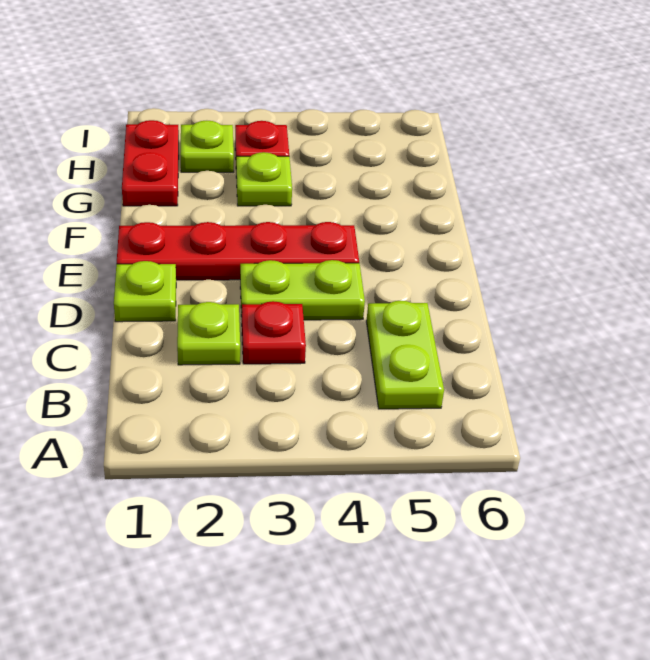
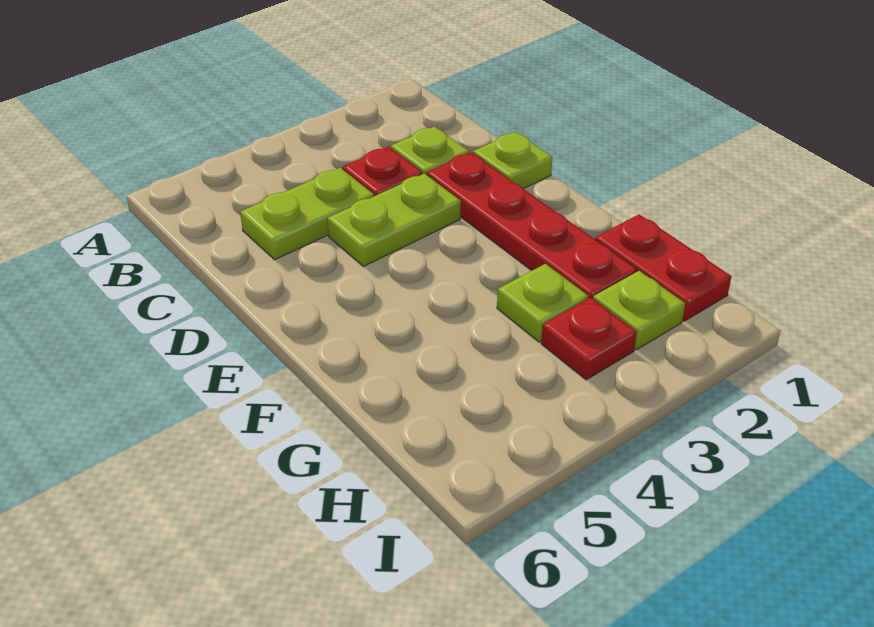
lime plate B5:C5 level 1 -> lime plate C4:C5 level 1
red plate E1:E4 level 1 -> red plate D2:G2 level 1

